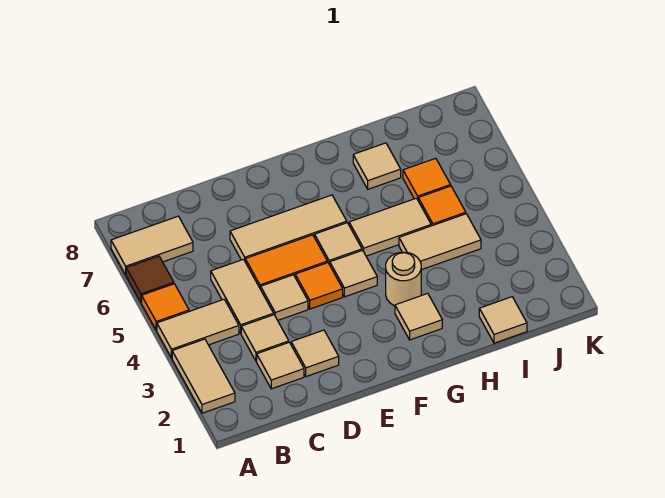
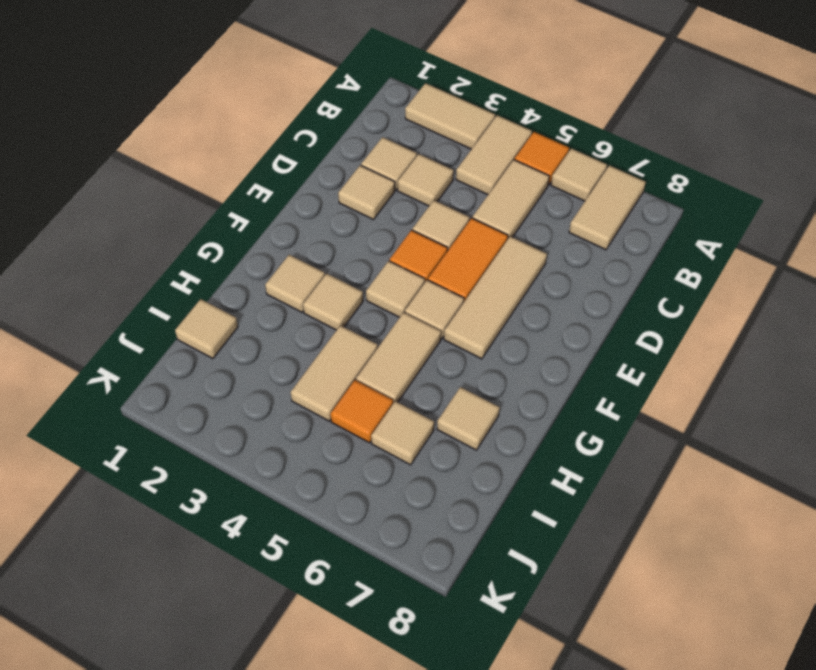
brown tile A6 level 1 -> tan tile A6 level 1
tan tile C4:C5 level 1 -> tan tile B5:C5 level 1
tan round brick G3 level 1 -> tan tile G3 level 1
orange tile I6 level 1 -> tan tile I6 level 1

